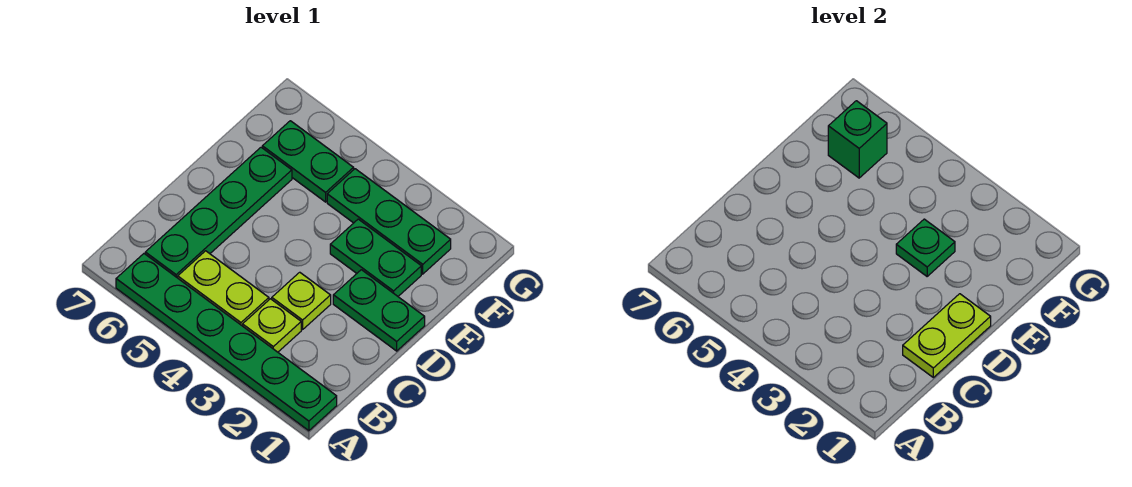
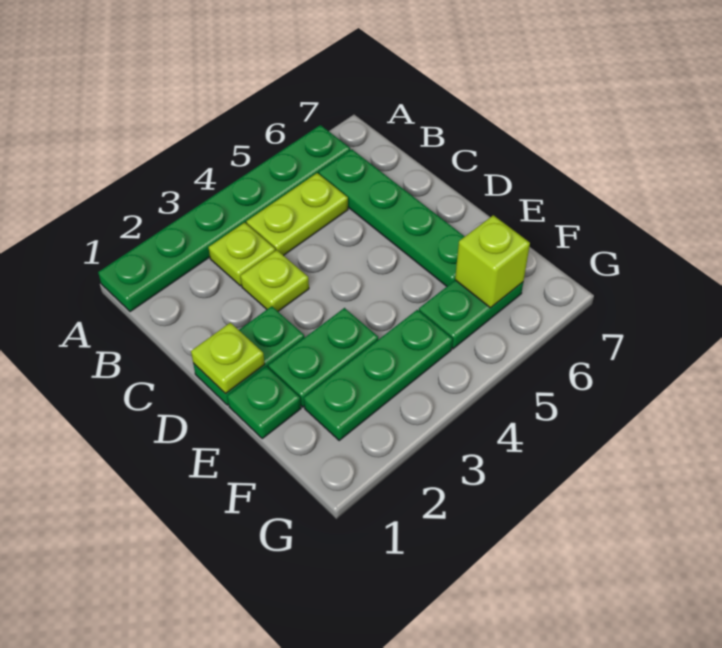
lime plate C1:D1 level 2 -> lime plate D1 level 2
green plate E3 level 2 -> green plate E1 level 1
green brick F6 level 2 -> lime brick F6 level 2

